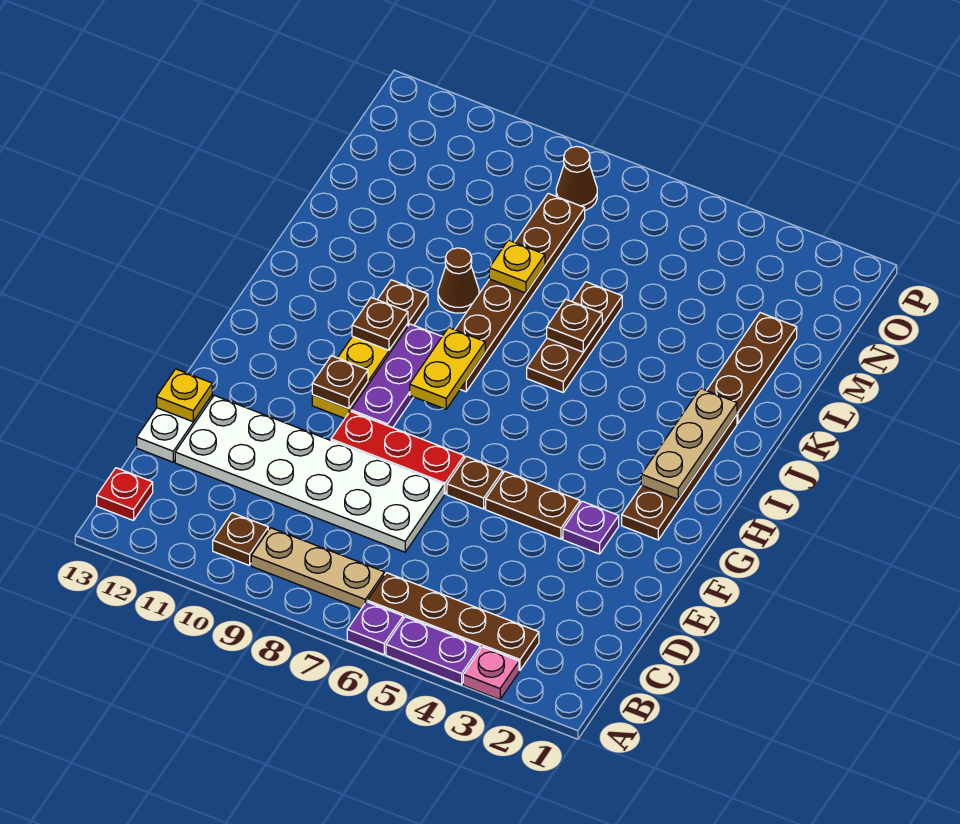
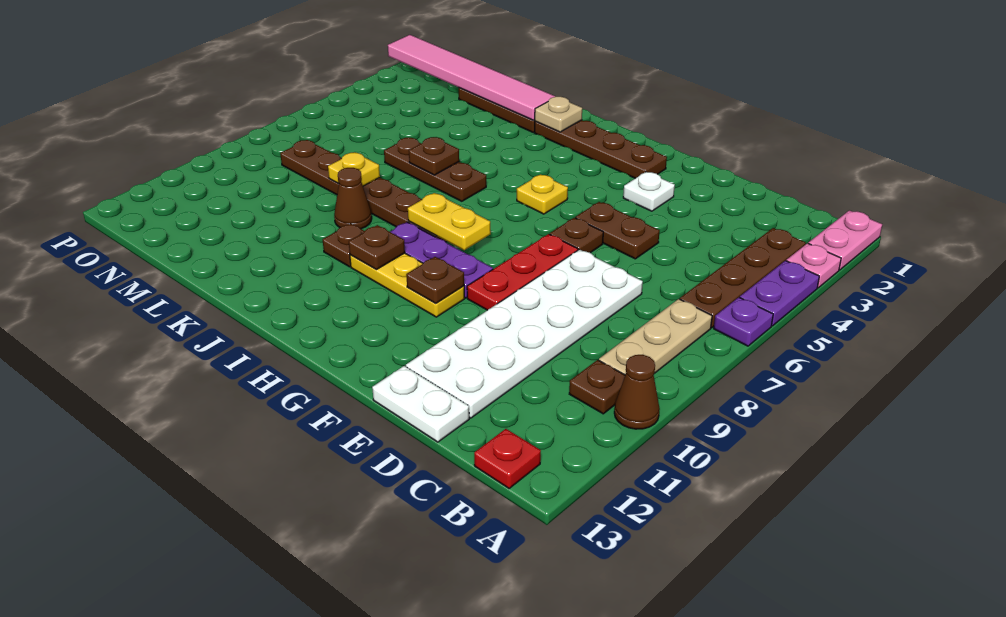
none -> pink plate A1:A2 level 1
yellow plate E13 level 2 -> yellow plate H5 level 1
purple plate F3 level 1 -> white plate F3 level 1
brown plate F4:F5 level 1 -> brown plate E5:F5 level 1
tan plate H2:J2 level 2 -> tan plate J2 level 2
none -> pink tile K2:P2 level 2
brown cone O8 level 1 -> brown cone A10 level 1

